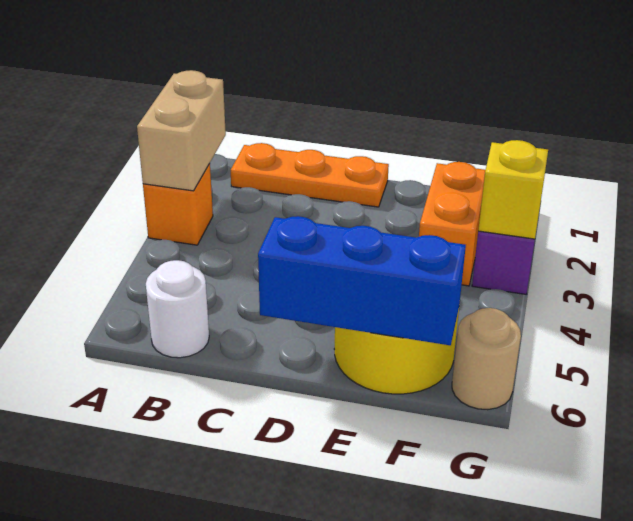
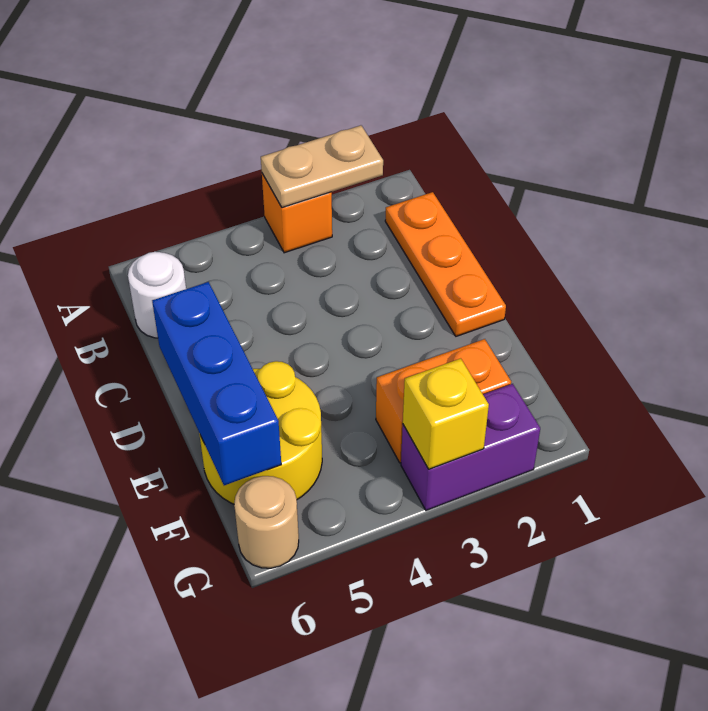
tan brick A2:A3 level 2 -> tan plate A2:A3 level 2

